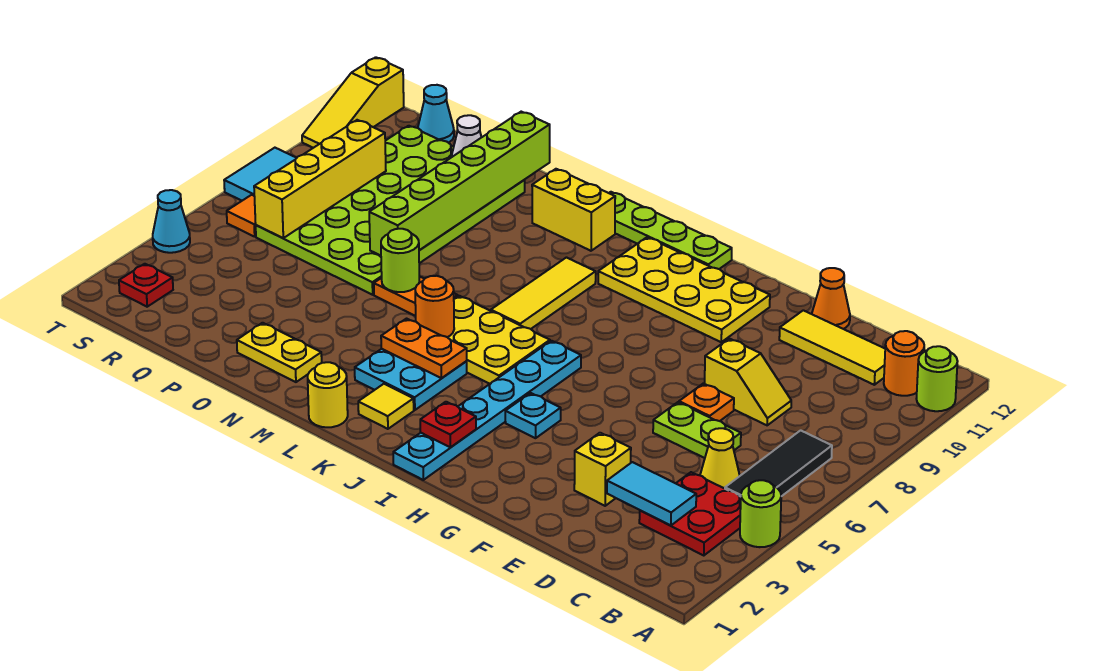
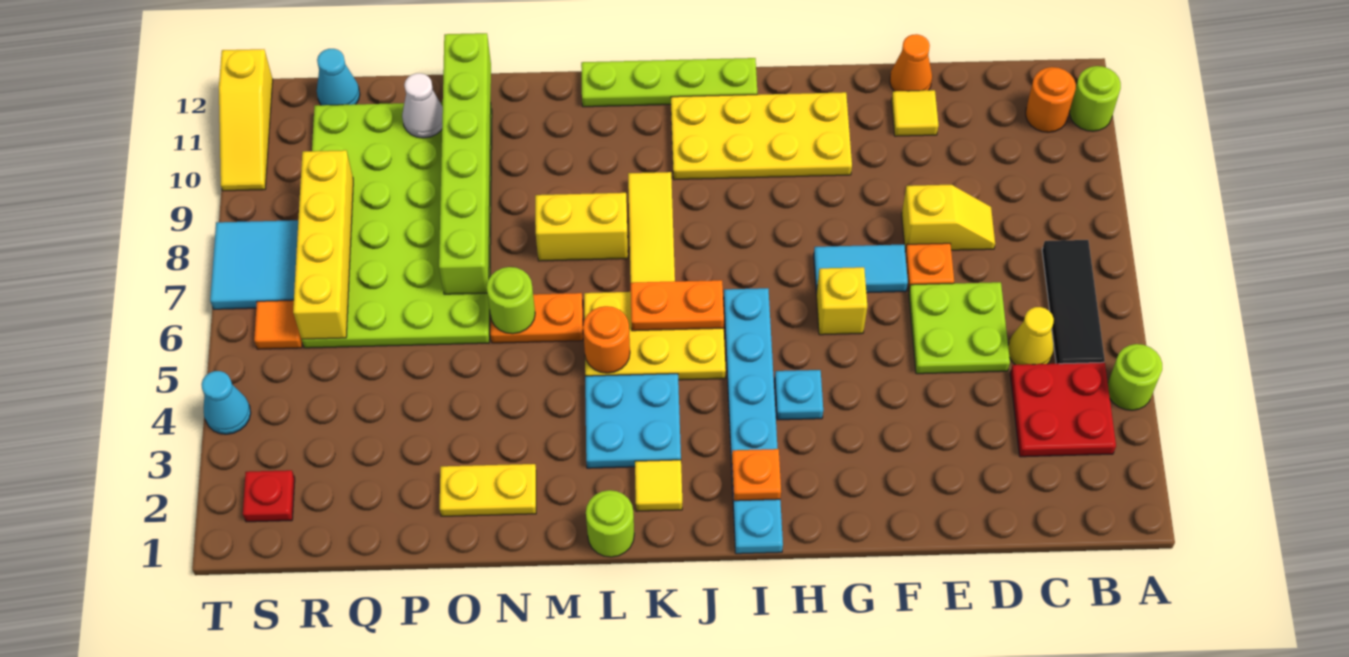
cyan tile C3:D3 level 2 -> cyan tile F7:G7 level 1
yellow tile C11:E11 level 1 -> yellow tile E11 level 1
lime plate D6:E6 level 1 -> lime plate D5:E6 level 1
yellow brick E3 level 1 -> yellow brick G6 level 1
red plate I2 level 2 -> orange plate I2 level 2
orange plate K4:L4 level 2 -> orange plate J6:K6 level 2
yellow round brick L1 level 1 -> lime round brick L1 level 1
yellow brick L11:M11 level 1 -> yellow brick L8:M8 level 1

